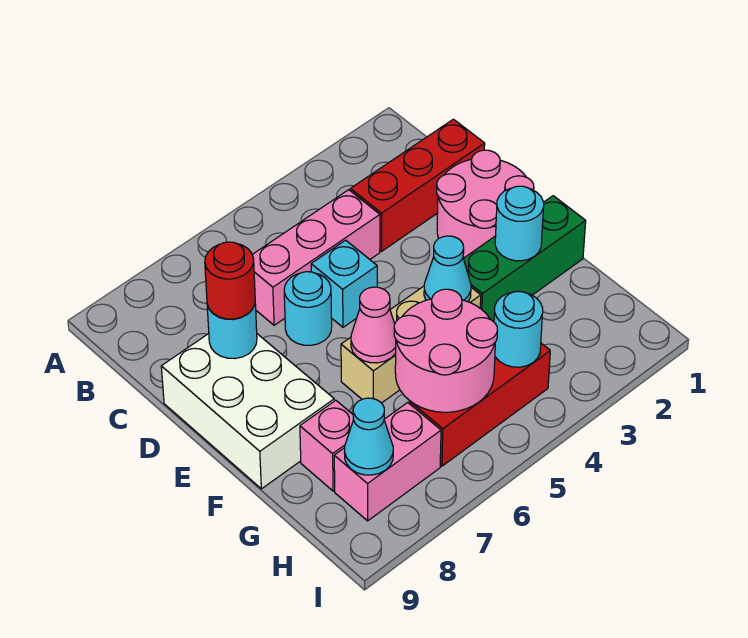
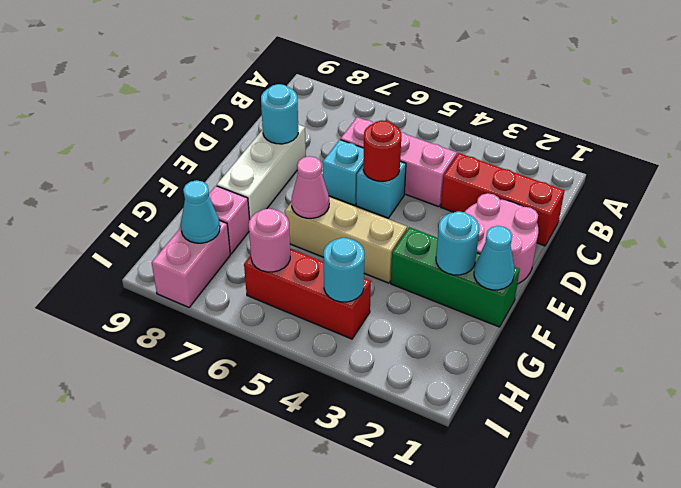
cyan round brick D6 level 1 -> cyan brick D6 level 1
white brick D8:F9 level 1 -> white brick D8:F8 level 1
red round brick D8 level 3 -> red round brick D5 level 2
cyan cone F4 level 2 -> cyan cone F1 level 2
pink round brick G5:H6 level 2 -> pink round brick H6 level 2
pink brick H7:H8 level 1 -> pink brick H8:I8 level 1

